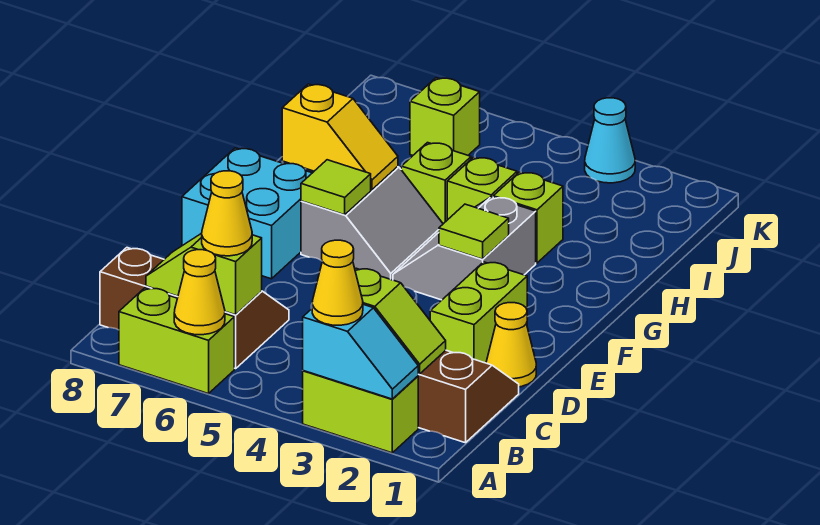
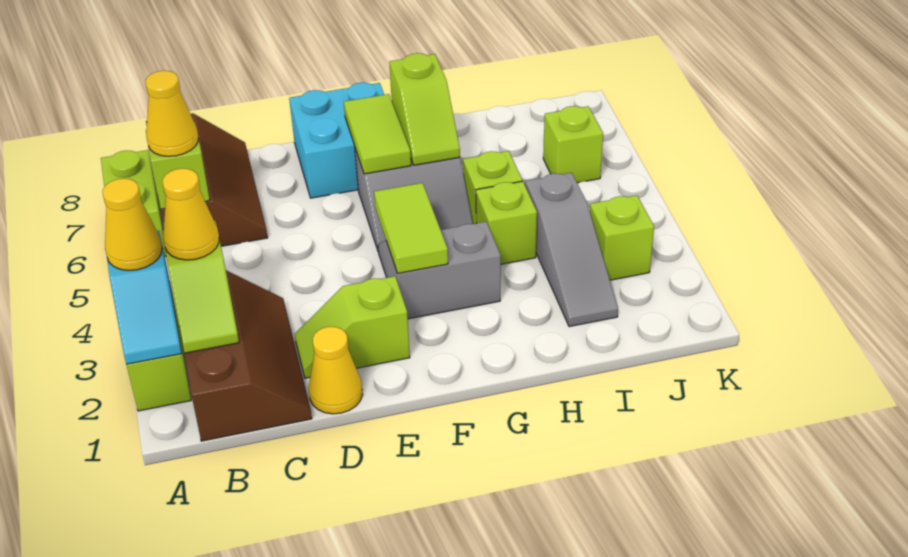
yellow cone A6 level 2 -> yellow cone B3 level 3
lime brick D2:E2 level 1 -> lime slope D2:E2 level 1 top E
lime tile F3 level 2 -> lime tile F3:F4 level 2
lime tile F6 level 2 -> lime tile F6:F7 level 2
yellow slope G6:G7 level 2 top 7 -> lime slope G6:G7 level 2 top 7
lime brick H3 level 1 -> lime brick J3 level 1
none -> grey slope I2:I4 level 1 top 4
cyan cone K3 level 1 -> none

